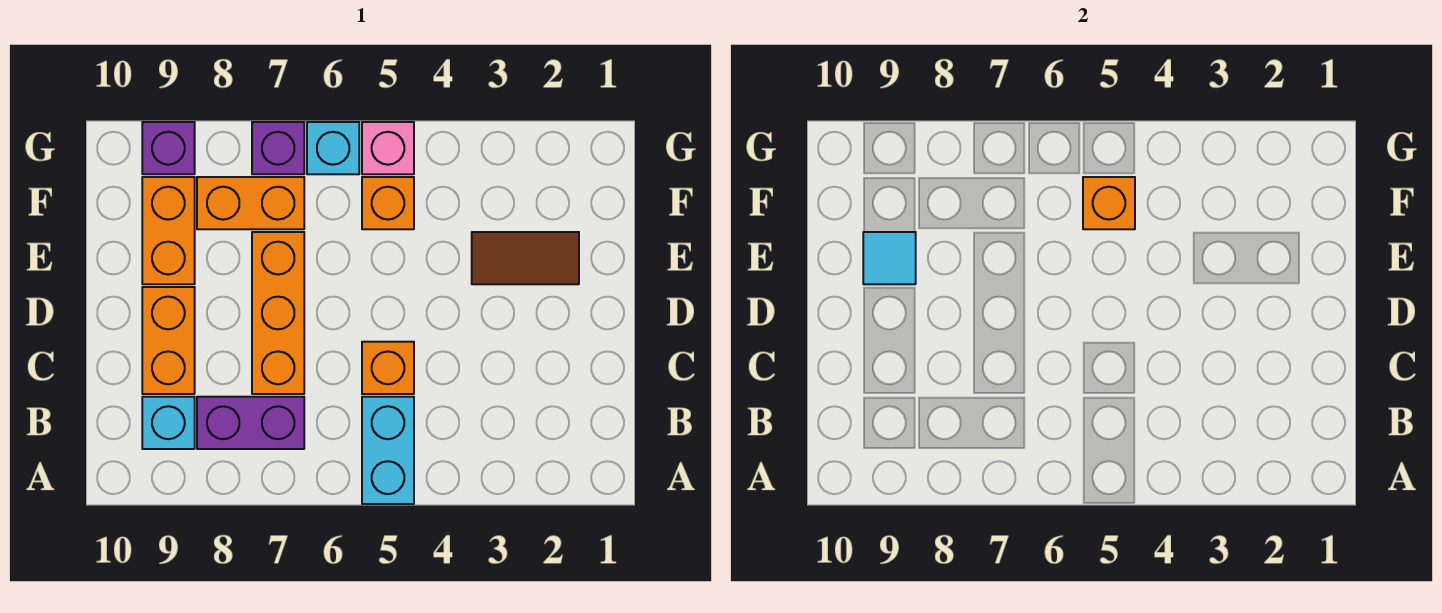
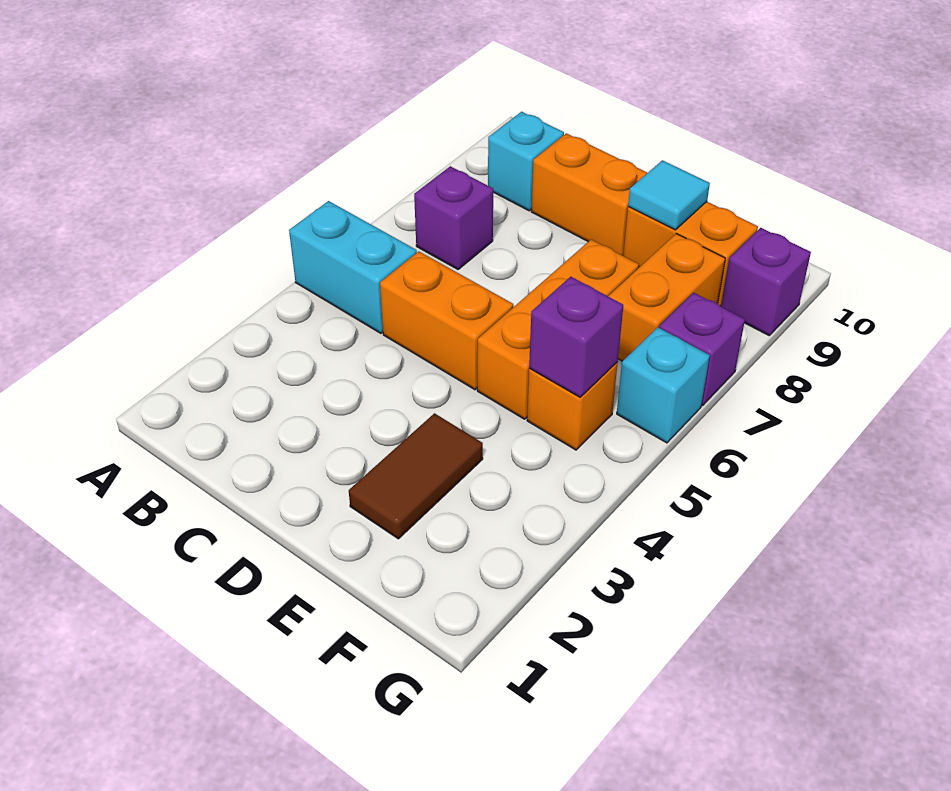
purple brick B7:B8 level 1 -> purple brick B7 level 1
orange brick C5 level 1 -> orange brick C5:D5 level 1
orange brick C7:E7 level 1 -> orange brick E5:E7 level 1
orange brick F5 level 2 -> purple brick F5 level 2
pink brick G5 level 1 -> none

